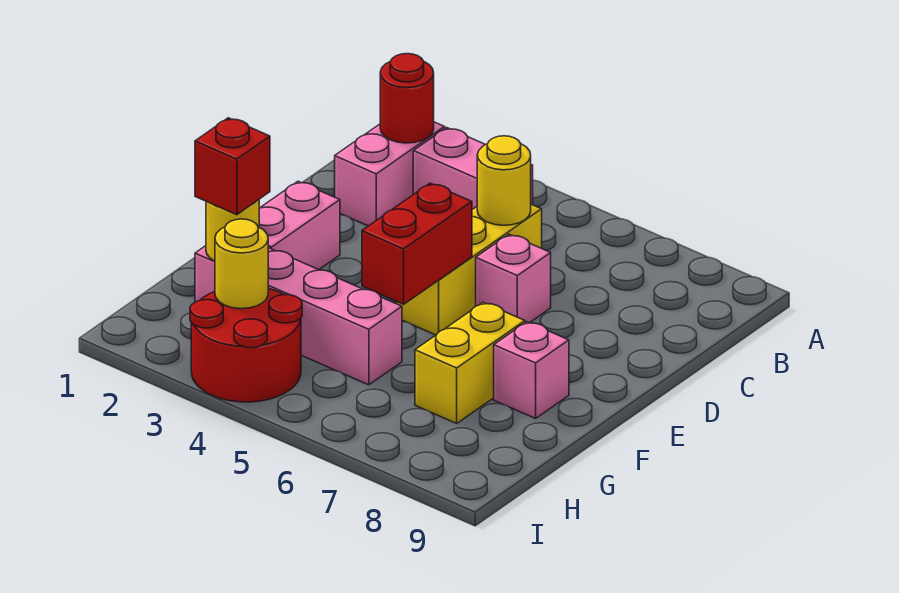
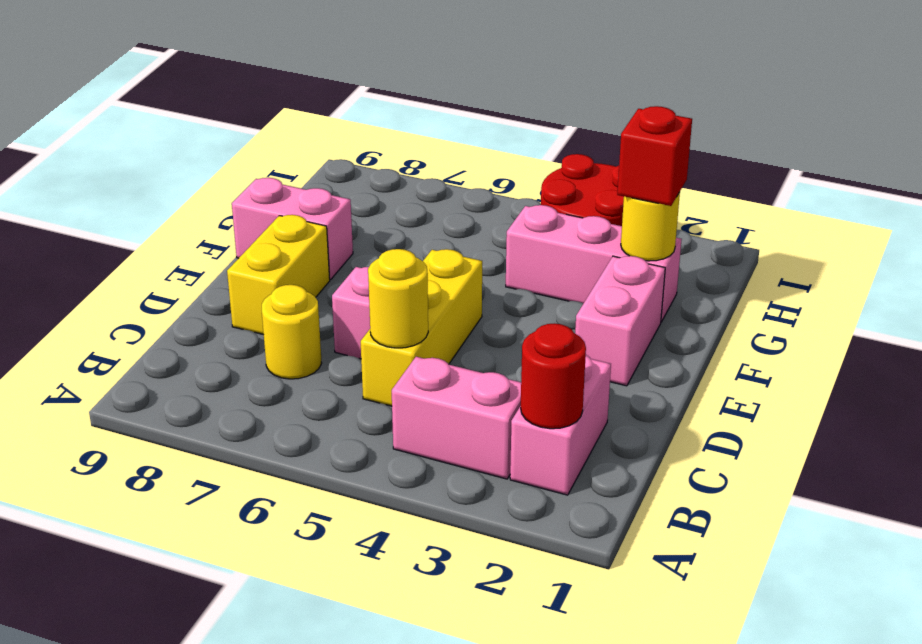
red brick E5:F5 level 2 -> none
yellow brick F7:G7 level 1 -> yellow brick D8:E8 level 1
pink brick F8 level 1 -> pink brick F8:F9 level 1
pink brick G2:G5 level 1 -> pink brick G2:G4 level 1
yellow round brick H3 level 2 -> yellow round brick C7 level 1

